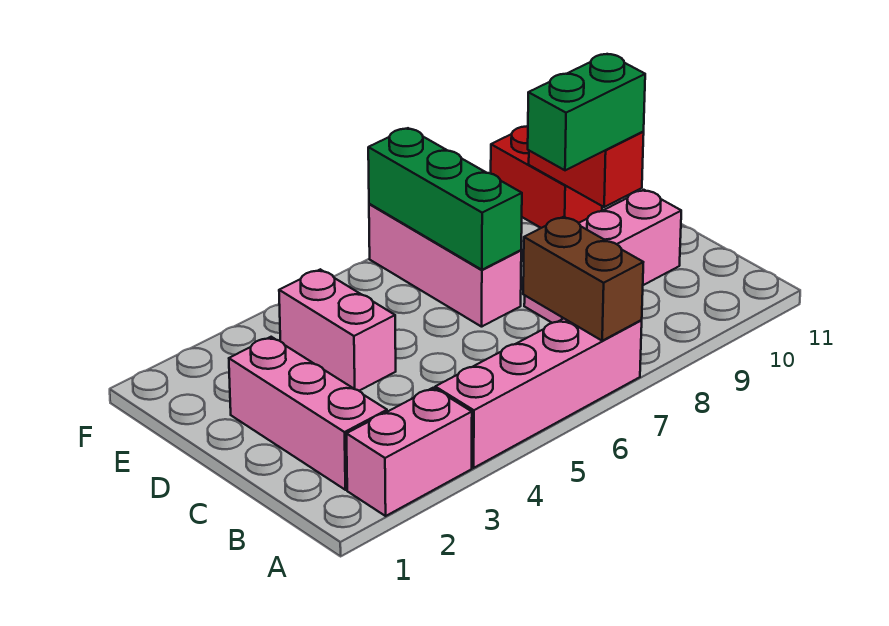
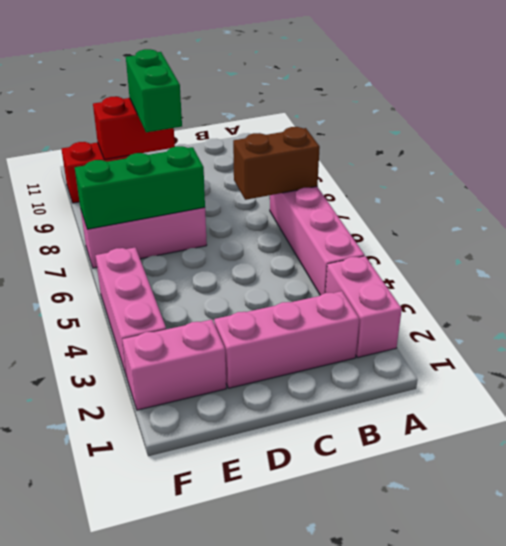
pink brick C8:C10 level 1 -> pink brick F3:F5 level 1
pink brick D4:E4 level 1 -> pink brick E2:F2 level 1

